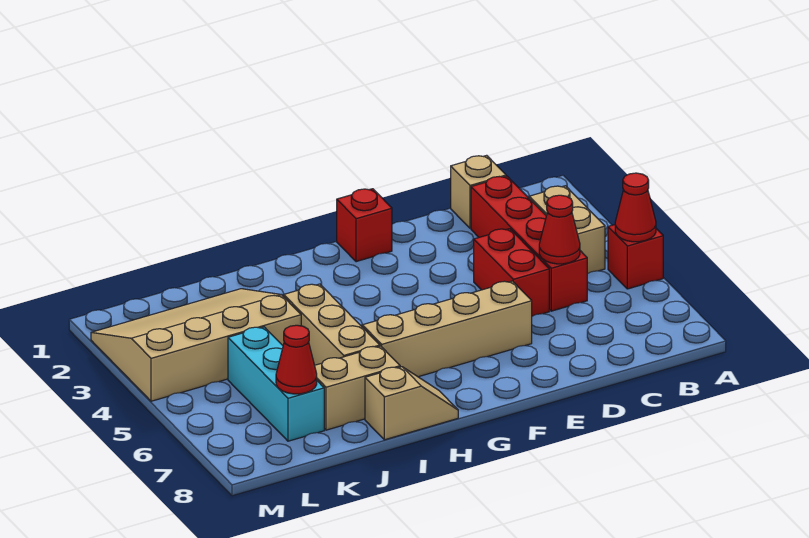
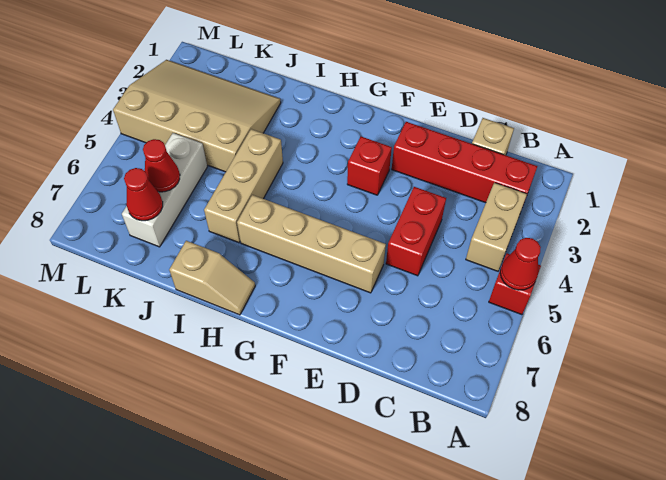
red brick C2:C5 level 1 -> red brick B2:E2 level 1
red cone C5 level 2 -> red cone K6 level 2
red brick F1 level 1 -> red brick F3 level 1
tan brick I7:J7 level 1 -> none
cyan brick K5:K7 level 1 -> white brick K5:K7 level 1

